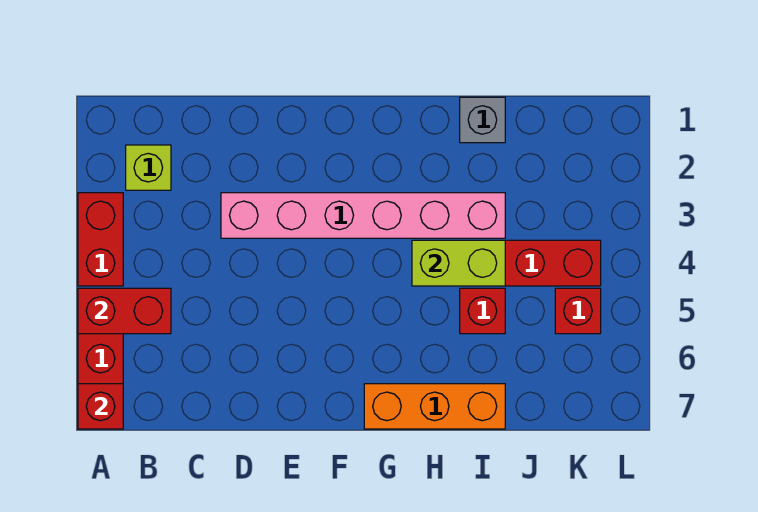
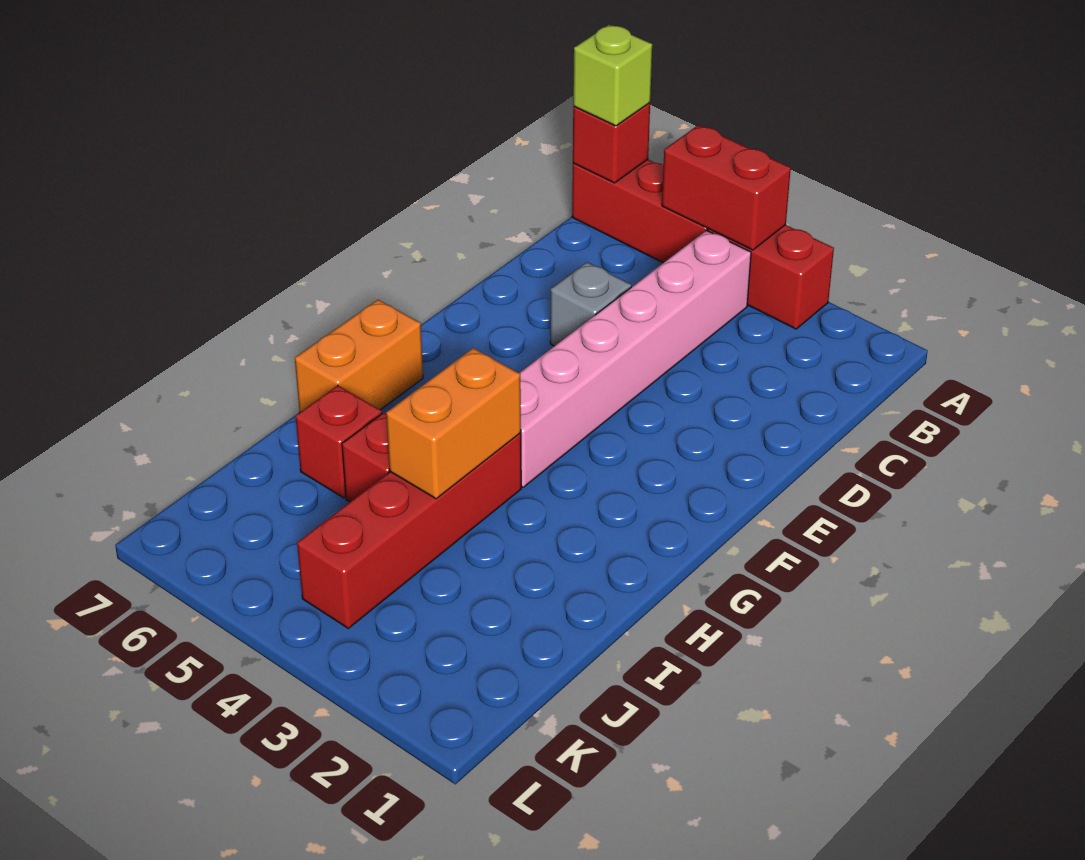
red brick A5:B5 level 2 -> red brick A4:A5 level 2
lime brick B2 level 1 -> lime brick A7 level 3
pink brick D3:I3 level 1 -> pink brick B4:G4 level 1
orange brick G7:I7 level 1 -> orange brick G7:H7 level 1
lime brick H4:I4 level 2 -> orange brick H4:I4 level 2
grey brick I1 level 1 -> grey brick D5 level 1
red brick K5 level 1 -> red brick I6 level 1

